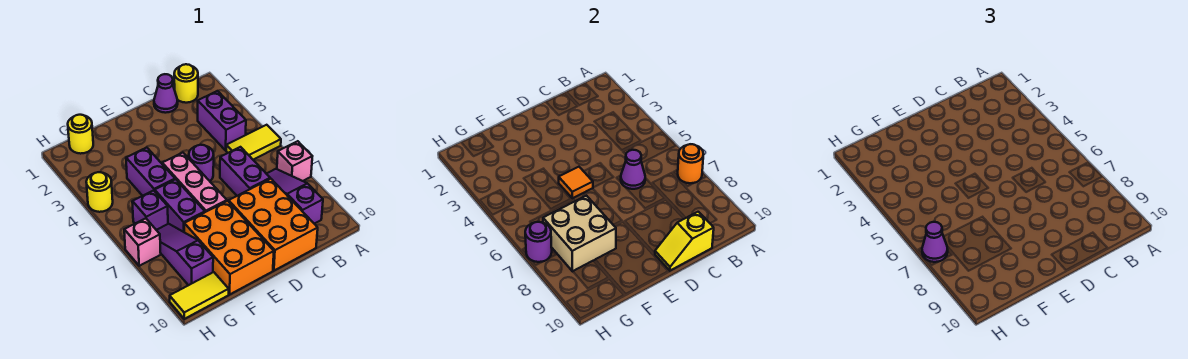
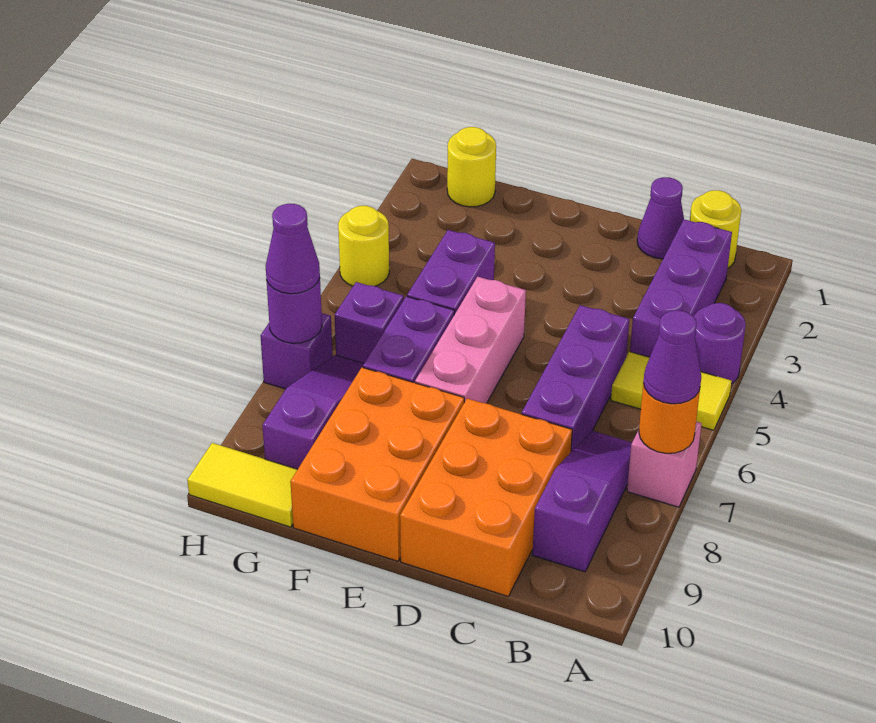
purple brick B3:B4 level 1 -> purple brick B2:B4 level 1
purple brick C6:C7 level 1 -> purple brick C5:C7 level 1
purple cone C6 level 2 -> purple cone A7 level 3
yellow slope C10:D10 level 2 top C -> none
purple round brick D5 level 1 -> purple round brick A4 level 1
orange tile E5 level 2 -> none
tan brick F7:G8 level 2 -> none
pink brick H7 level 1 -> purple brick H7 level 1

